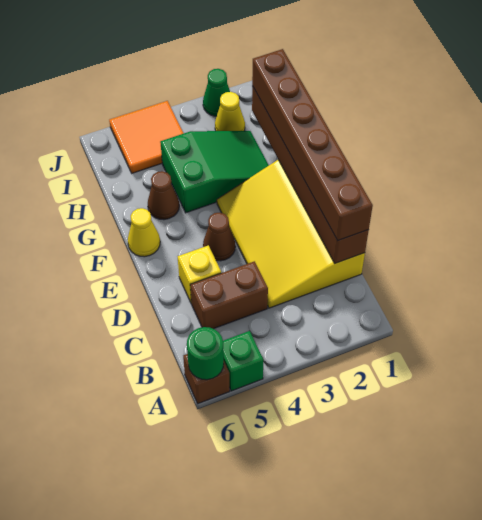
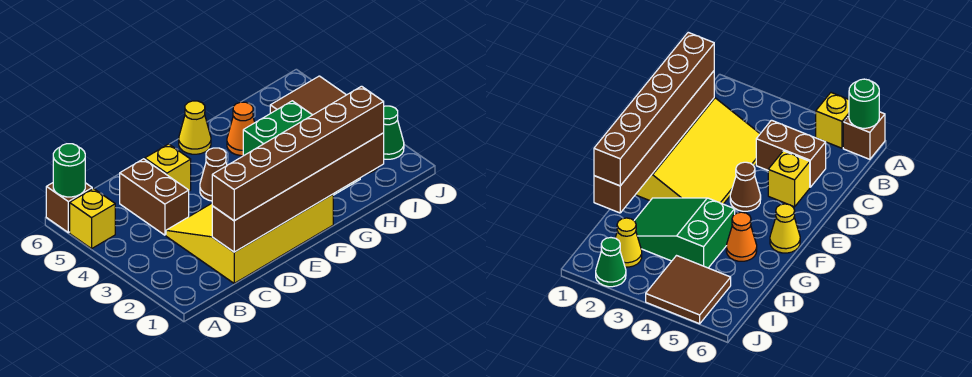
green brick A5 level 1 -> yellow brick A5 level 1
brown cone G5 level 1 -> orange cone G5 level 1
orange tile I4:J5 level 1 -> brown tile I4:J5 level 1

